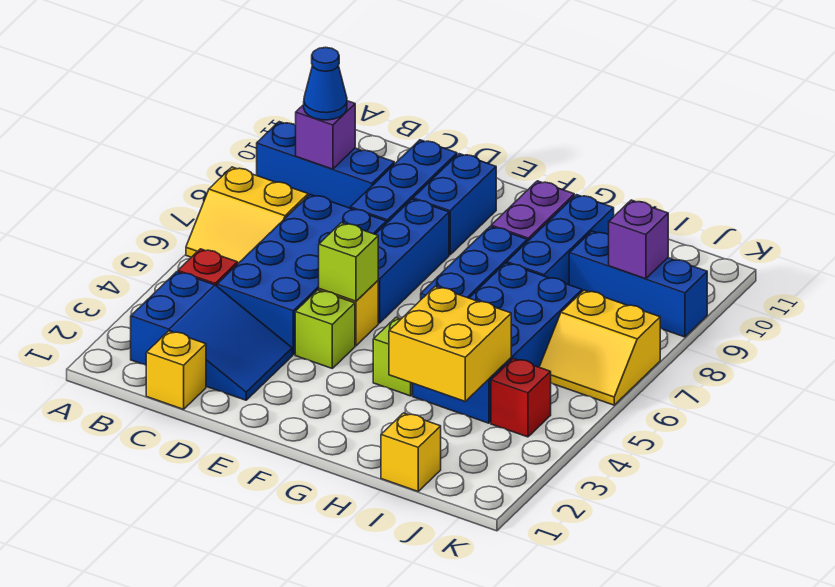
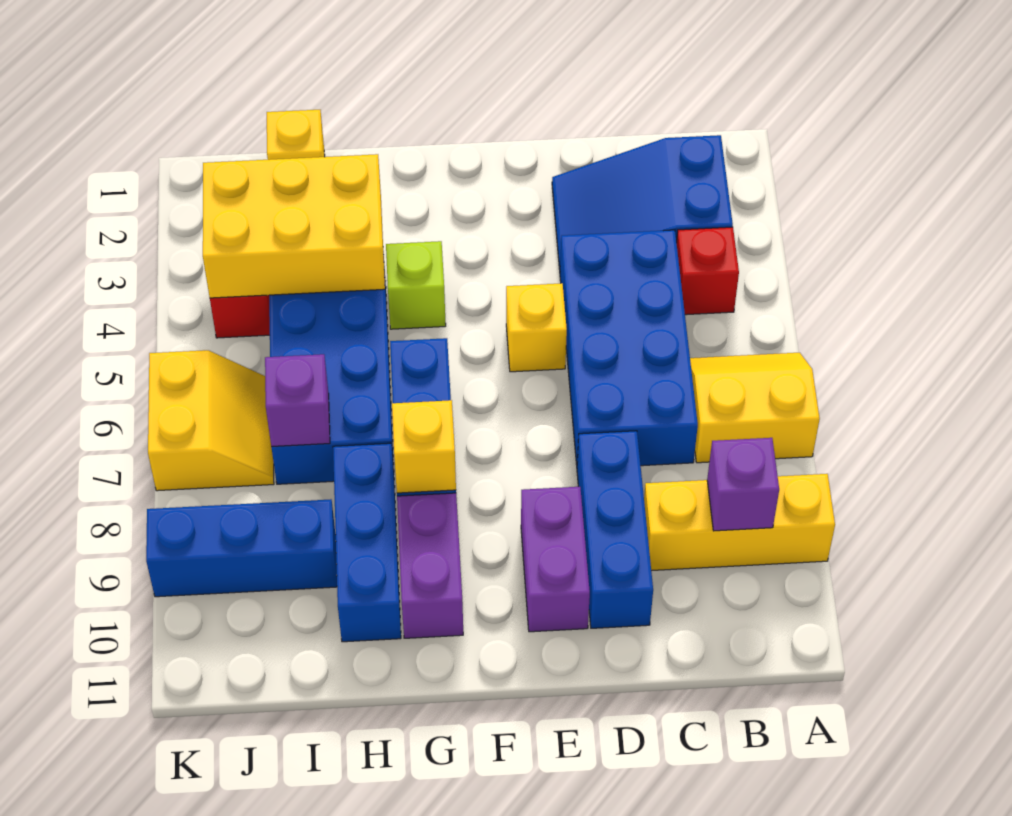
blue brick A9:C9 level 1 -> yellow brick A9:C9 level 1
blue cone B9 level 3 -> none
yellow brick C1 level 1 -> yellow brick G8 level 2
lime brick E4 level 1 -> none
lime brick E5 level 2 -> none
blue brick E6:E8 level 1 -> none
blue brick E9:E10 level 1 -> purple brick E9:E10 level 1
yellow brick H3:I4 level 2 -> yellow brick H3:J4 level 2
yellow slope J6:K7 level 1 top 7 -> yellow slope J6:K7 level 1 top K
purple brick J9 level 2 -> purple brick I7 level 2

